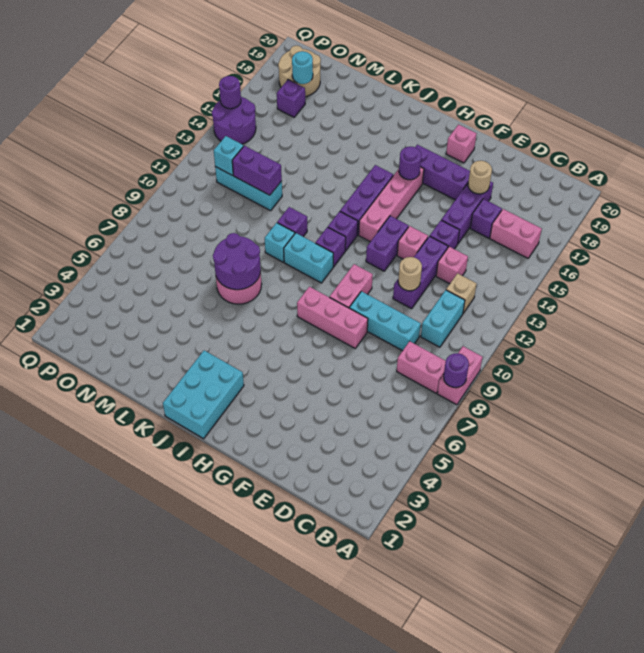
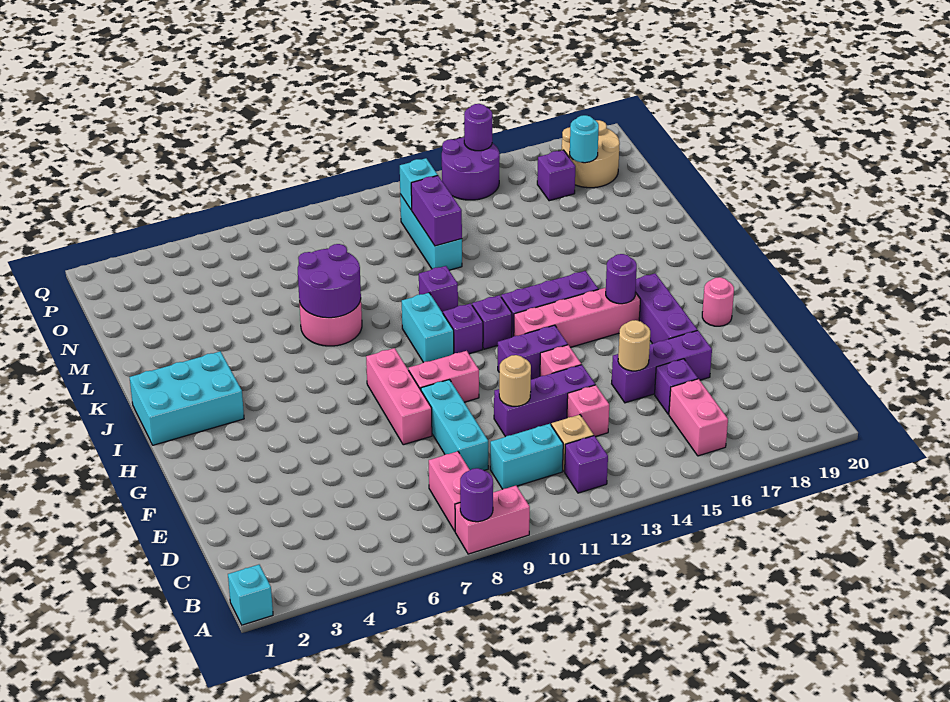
purple brick E14 level 1 -> purple brick B12 level 1
tan round brick E17 level 2 -> tan round brick E15 level 2
pink brick G19 level 1 -> pink round brick G19 level 1
cyan brick K10 level 1 -> cyan brick A1 level 1

